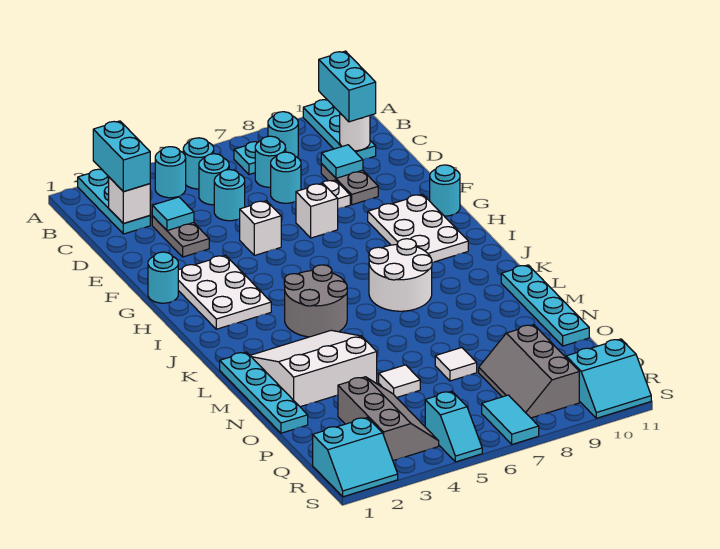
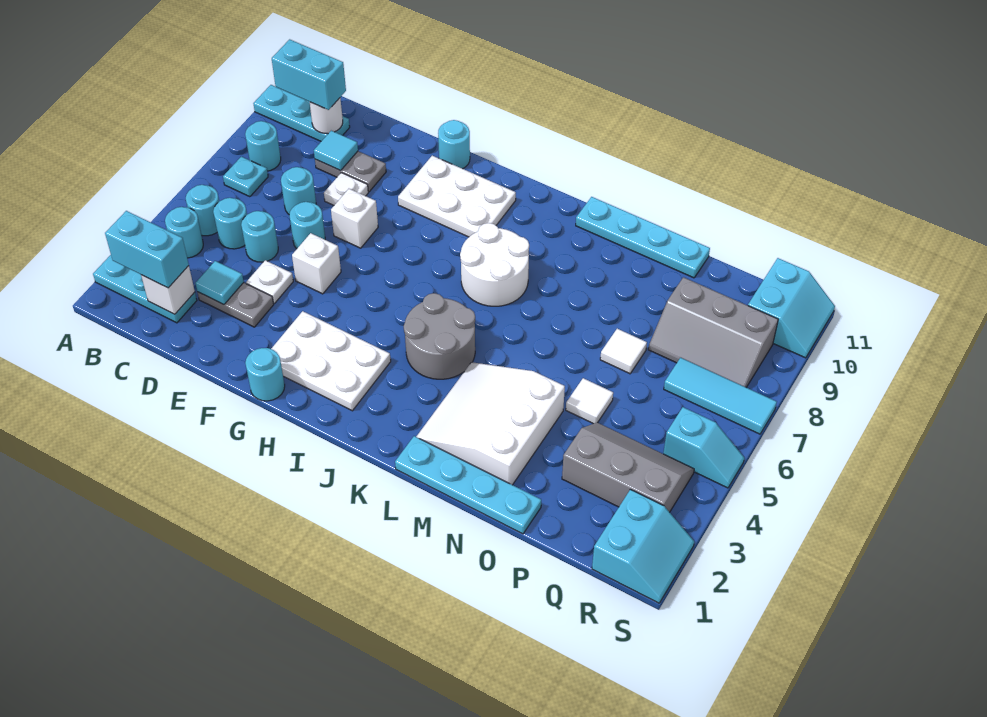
cyan round brick C7 level 1 -> cyan round brick E6 level 1
none -> white plate E4 level 1
cyan tile R7:S7 level 1 -> cyan tile Q7:S7 level 1

